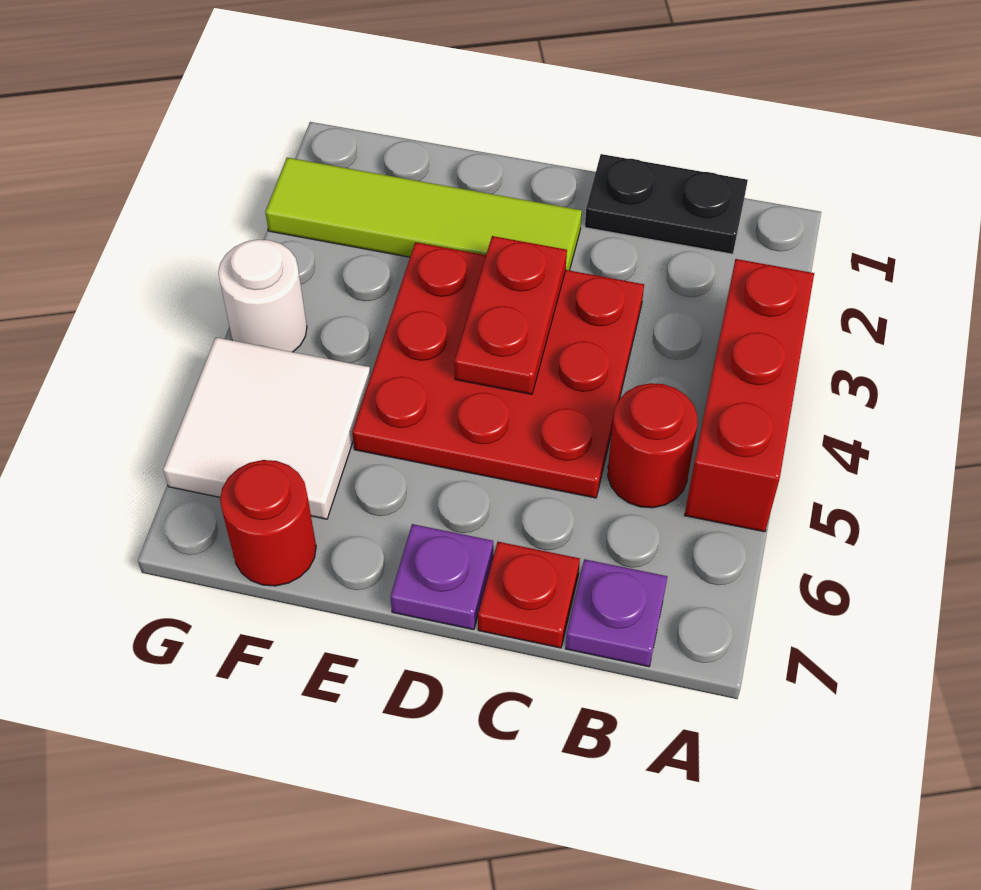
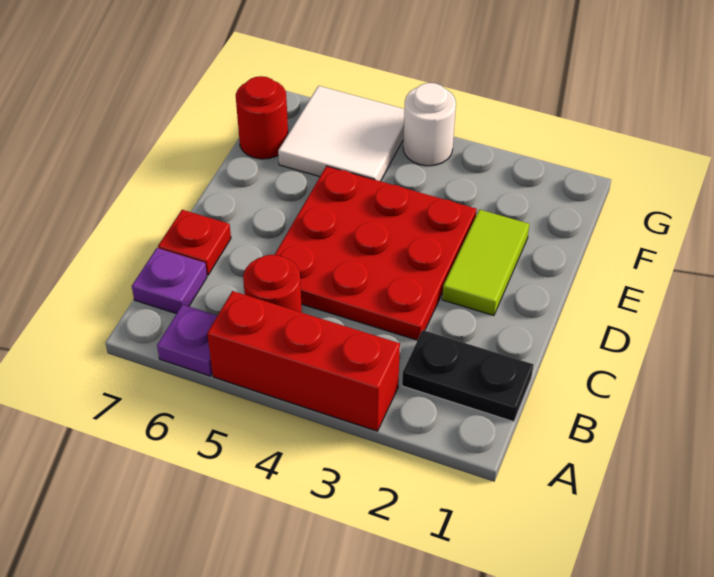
black plate B1:C1 level 1 -> black plate B1:B2 level 1
lime tile D2:G2 level 1 -> lime tile D2:E2 level 1
red plate D3:D4 level 2 -> none
purple plate D7 level 1 -> purple plate A6 level 1

